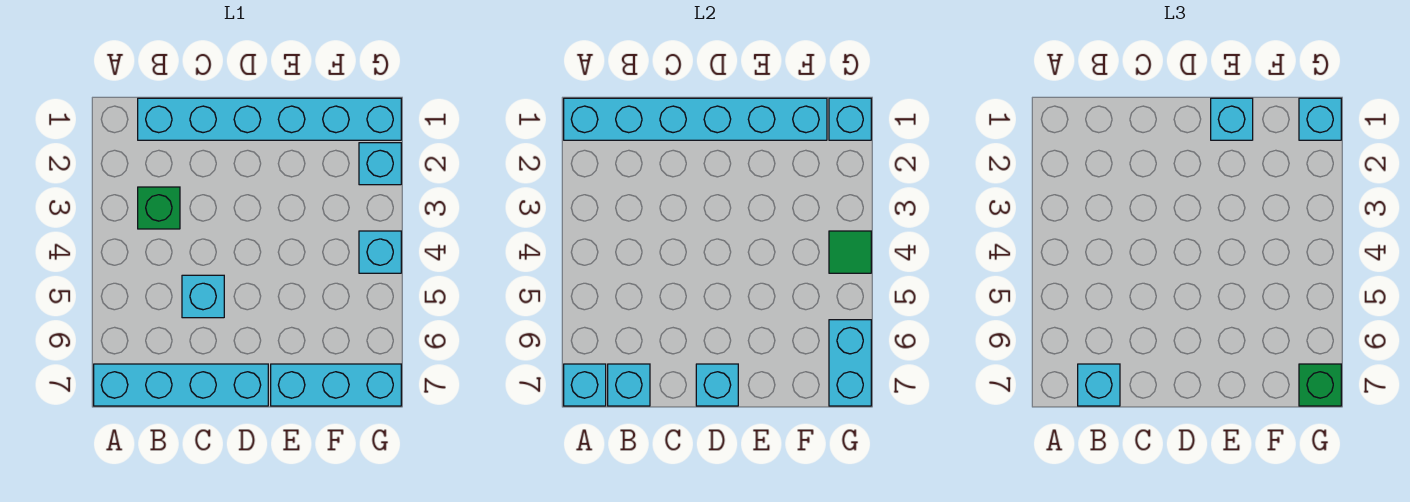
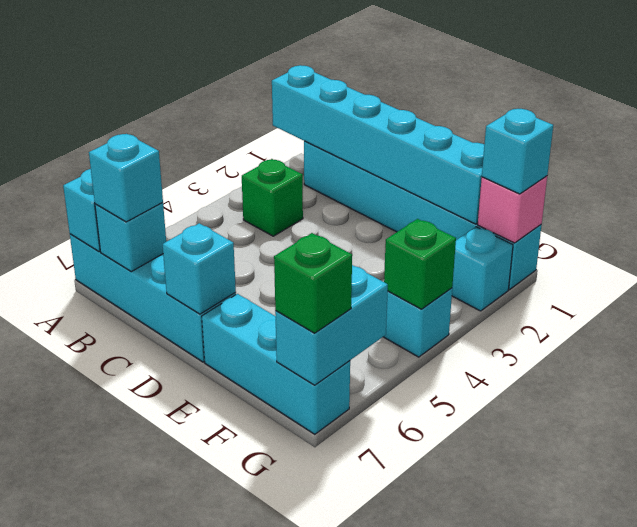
cyan brick C5 level 1 -> none
cyan brick E1 level 3 -> none
cyan brick G1 level 2 -> pink brick G1 level 2
green tile G4 level 2 -> green brick G4 level 2

